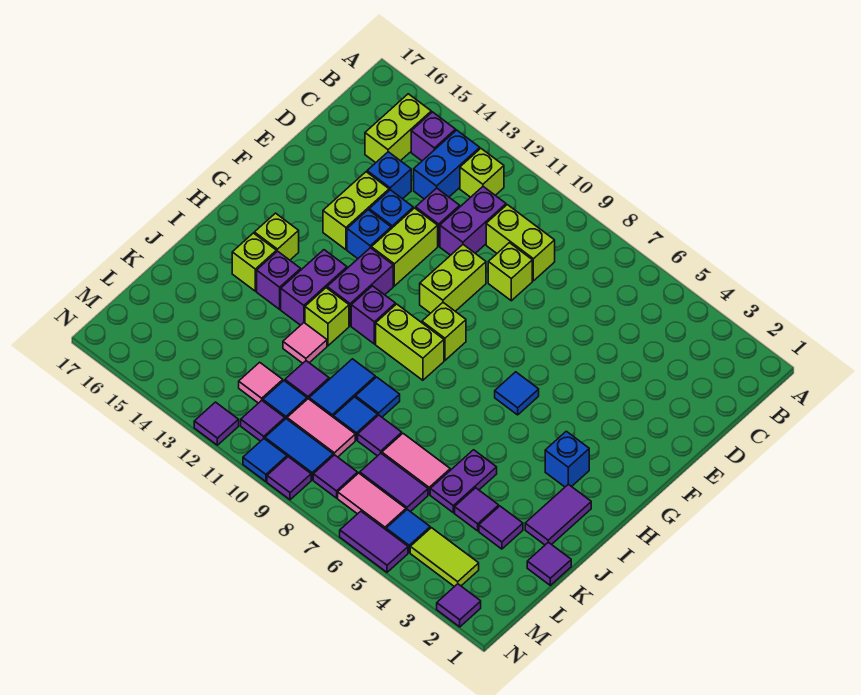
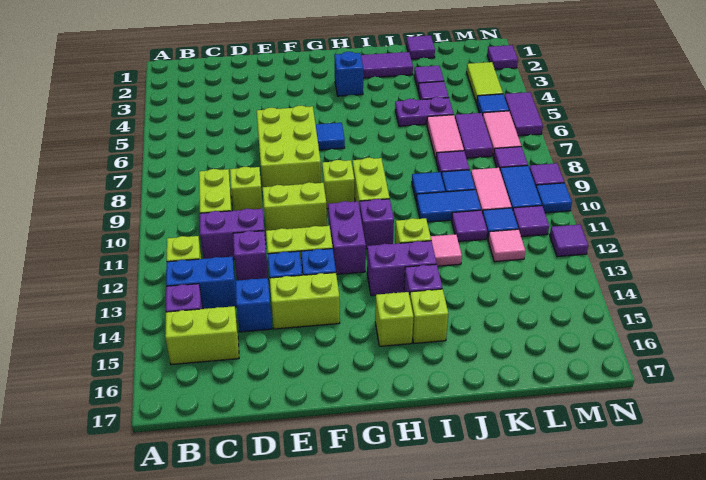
none -> lime brick E6:F8 level 1
purple brick G12:H12 level 1 -> purple brick G11:G12 level 1

